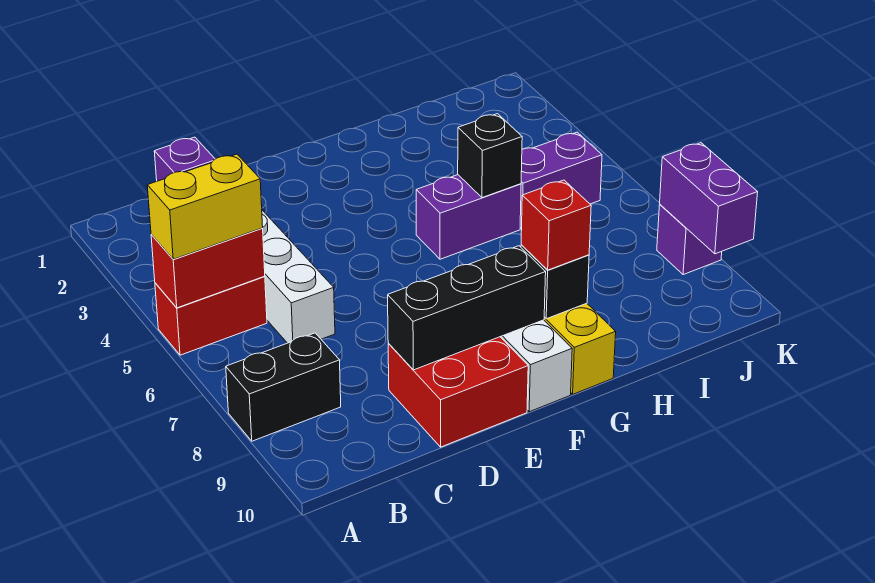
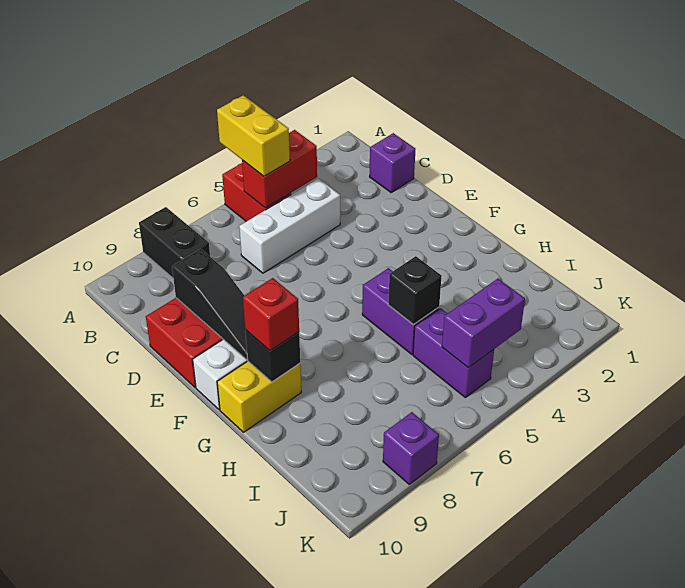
red brick A5:B5 level 2 -> red brick B4:B5 level 2
black brick D9:F9 level 2 -> black slope D9:F9 level 2 top D
purple brick K8:K9 level 2 -> purple brick J4:J5 level 2

